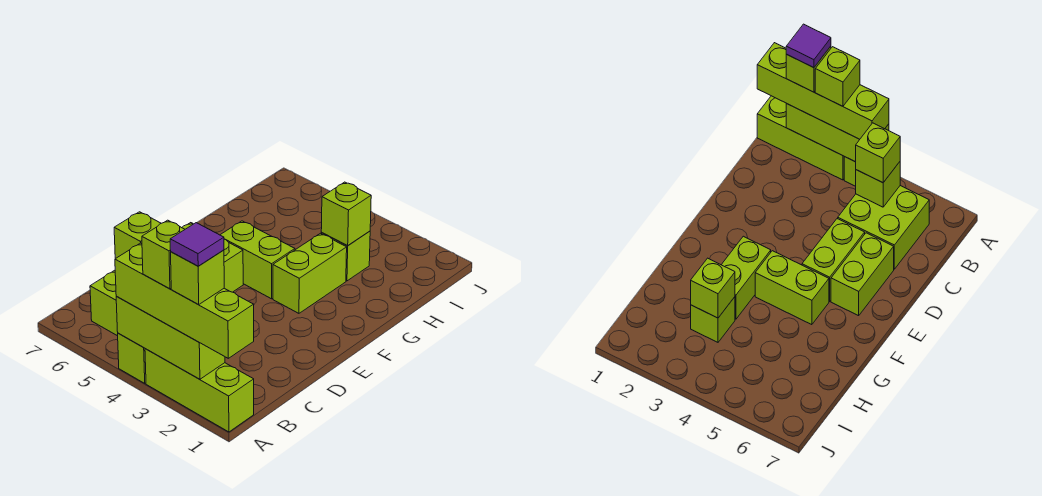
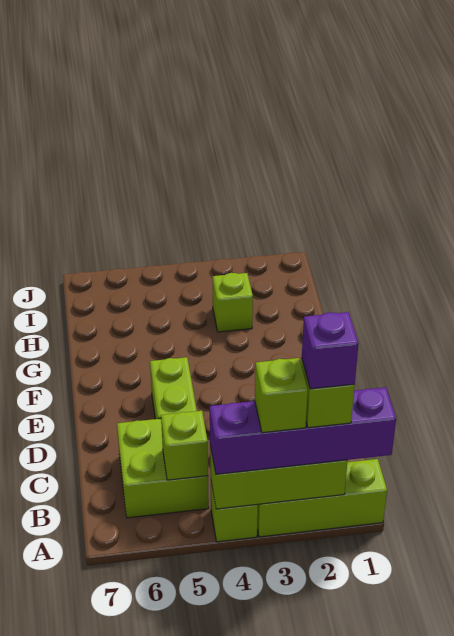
lime brick A1:A4 level 3 -> purple brick A1:A4 level 3
purple tile A2 level 5 -> purple brick A2 level 5
lime brick B5 level 3 -> none
lime brick D6:E6 level 1 -> none
lime brick F3:G3 level 1 -> none
lime brick F4:F5 level 1 -> none
lime brick H3 level 2 -> none

